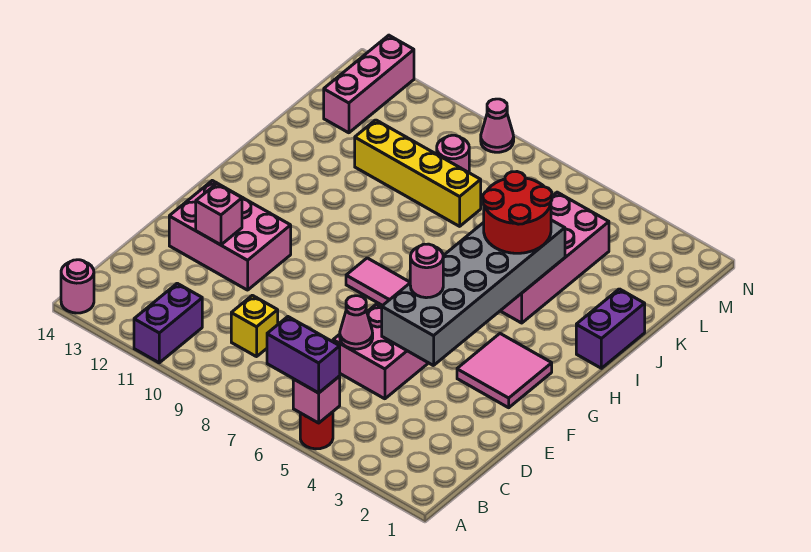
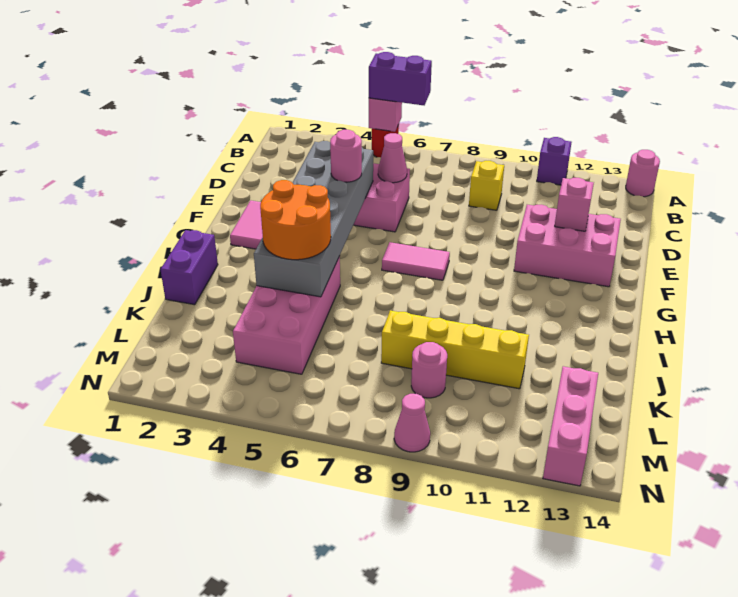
purple brick A11:B11 level 1 -> purple brick A11 level 1
red round brick I4:J5 level 3 -> orange round brick I4:J5 level 3

